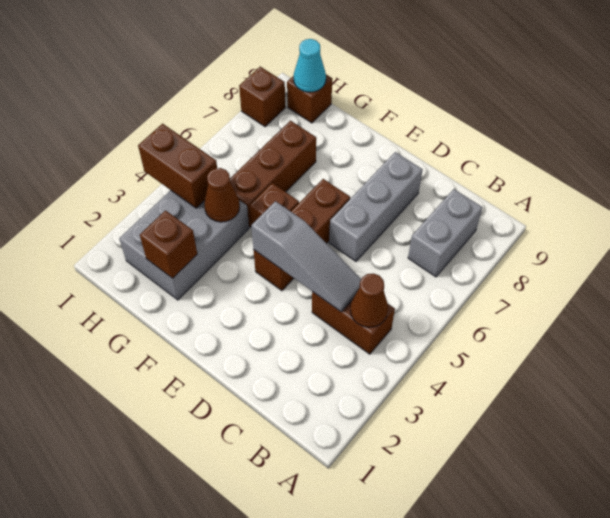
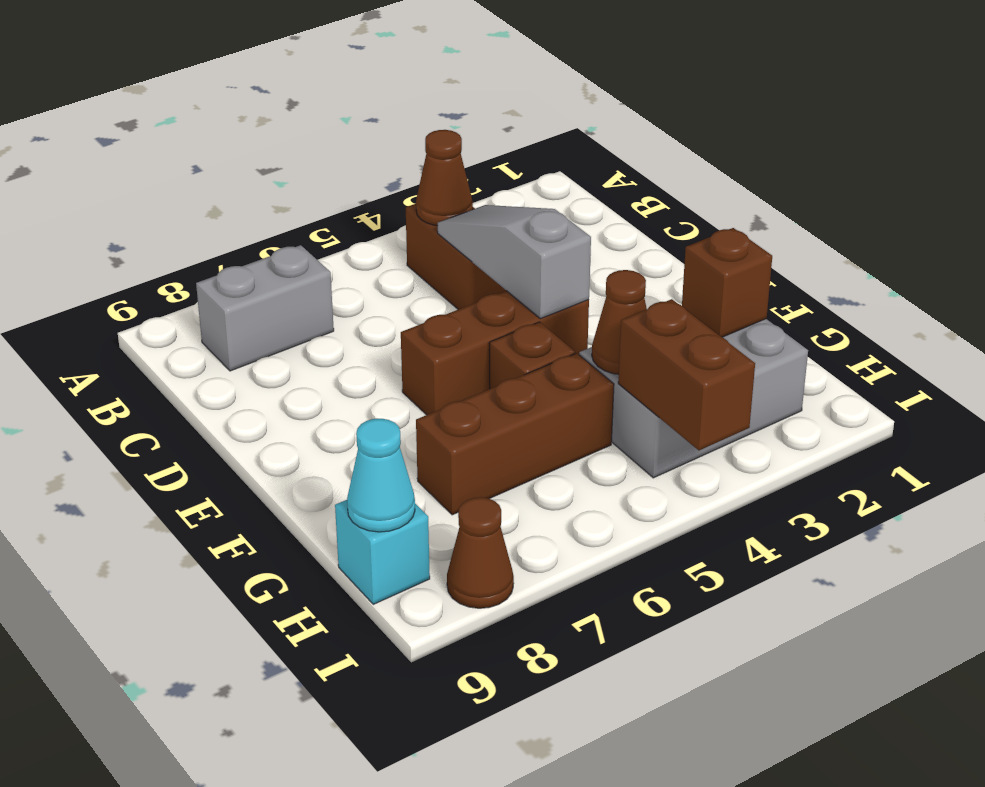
grey brick D6:D8 level 1 -> none
brown brick H9 level 1 -> cyan brick H9 level 1
brown brick I8 level 1 -> brown cone I8 level 1

